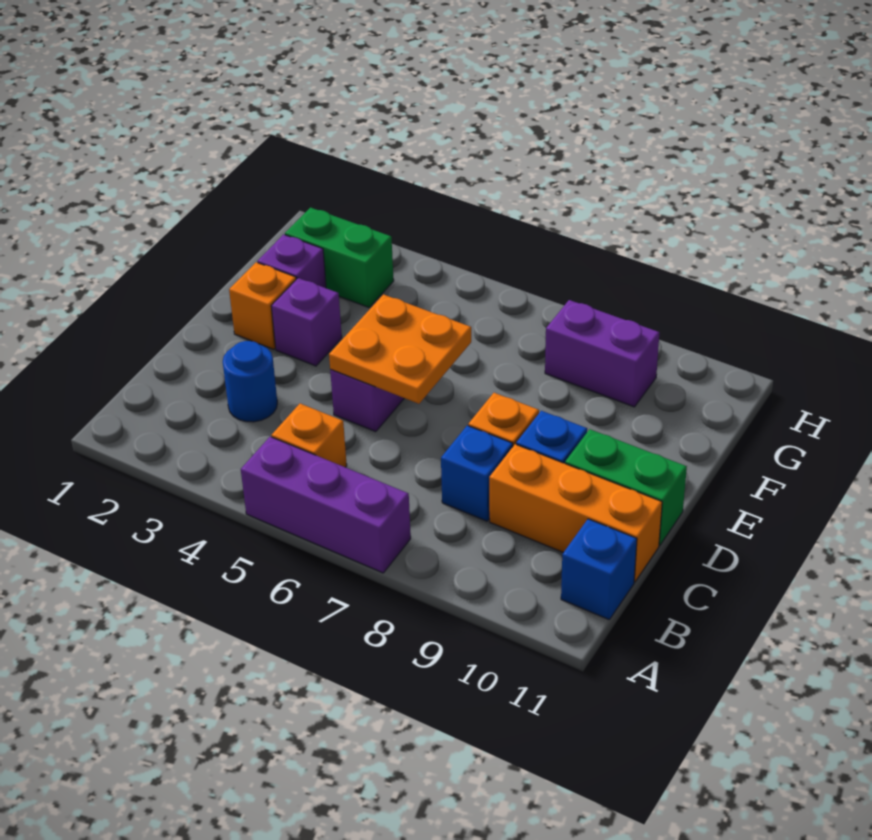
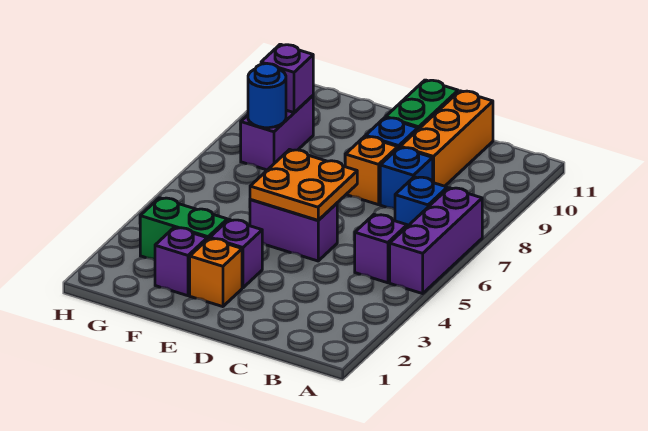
orange brick B5 level 1 -> purple brick B5 level 1
blue brick B11 level 1 -> blue brick B7 level 1
blue round brick C3 level 1 -> blue round brick G8 level 2
green brick G2:G3 level 1 -> green brick F3:G3 level 1
none -> purple brick G9 level 2

